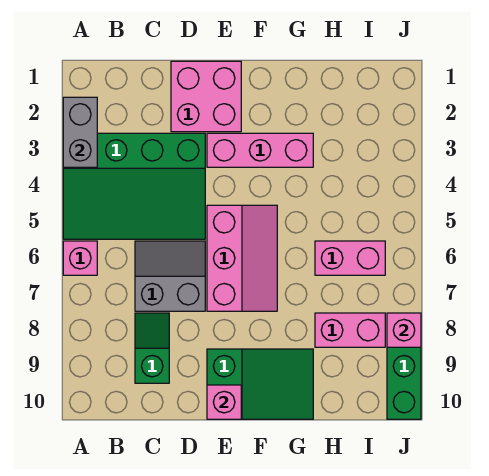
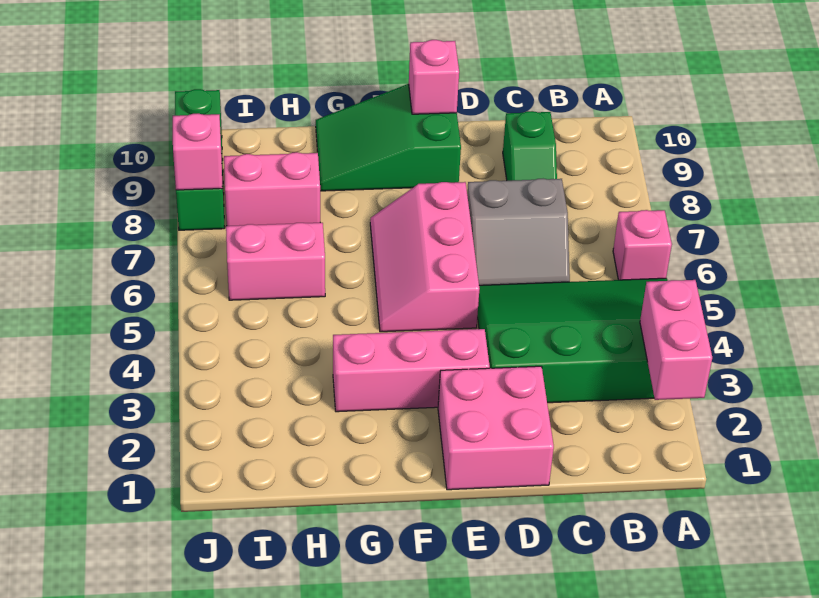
grey brick A2:A3 level 2 -> pink brick A2:A3 level 2

